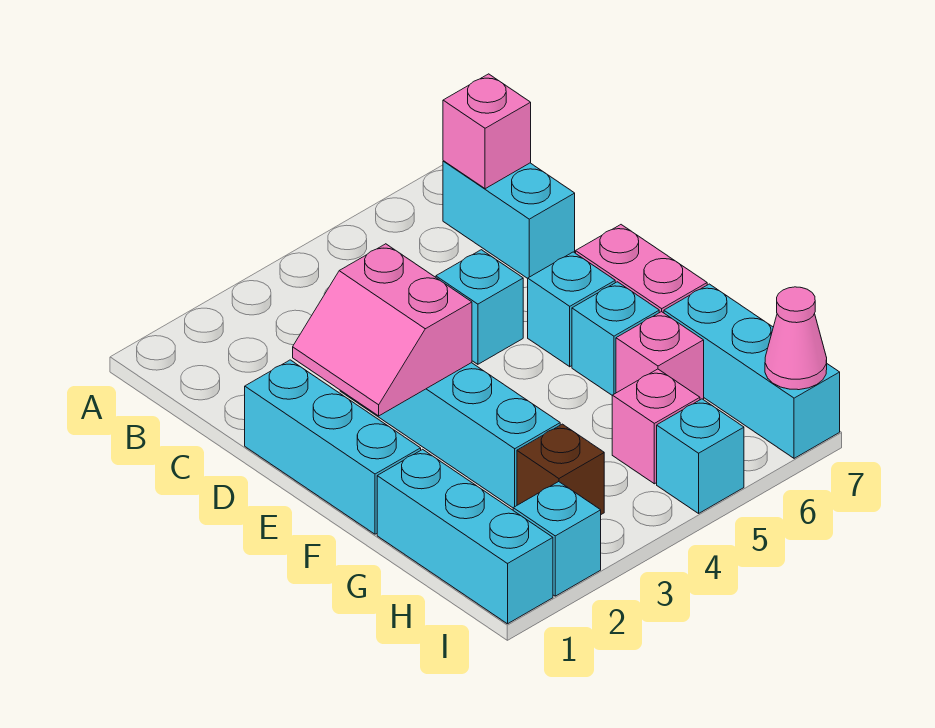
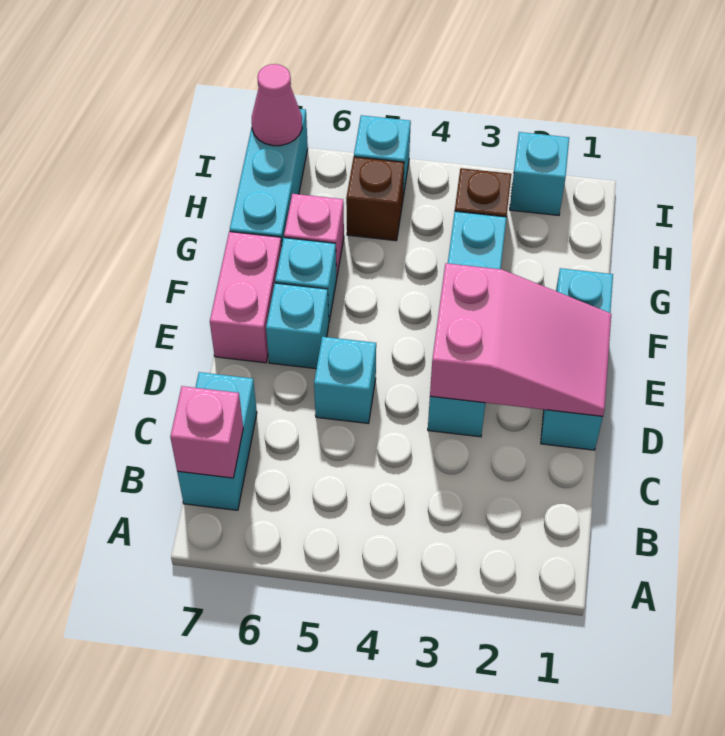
pink slope D2:E3 level 2 top 3 -> pink slope D1:E3 level 2 top 3
cyan brick G1:I1 level 1 -> none
pink brick H5 level 1 -> brown brick H5 level 1

